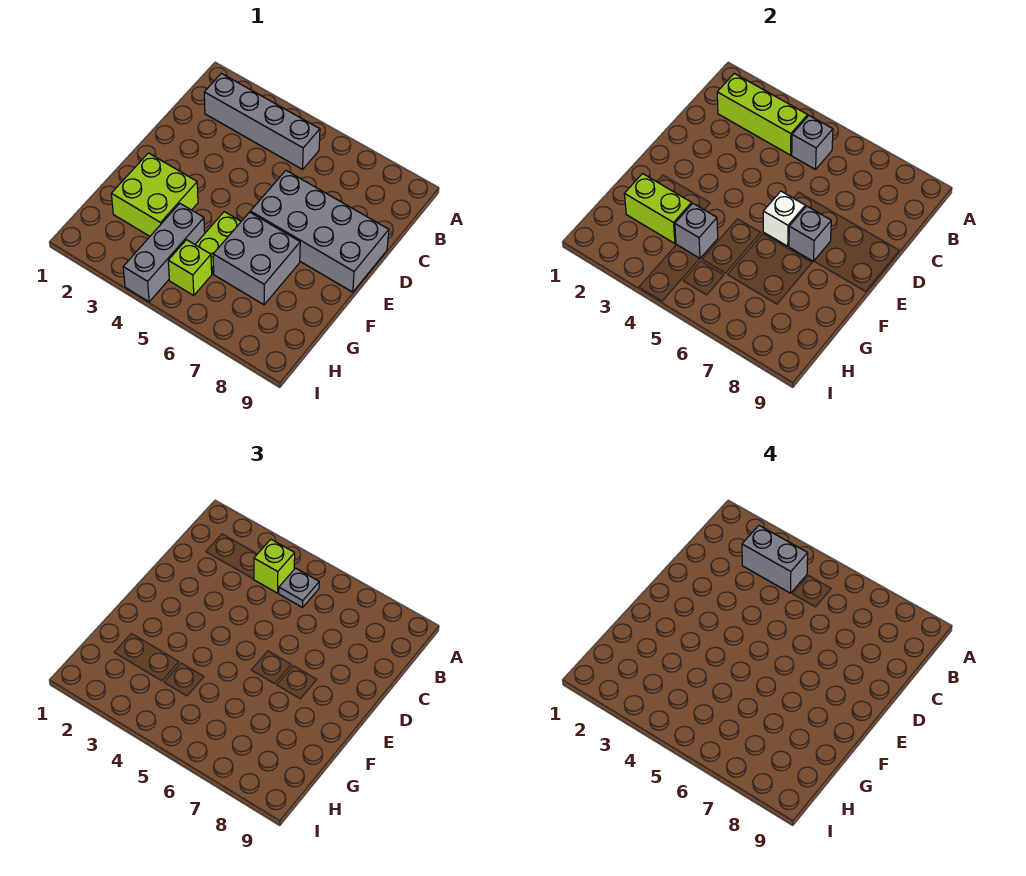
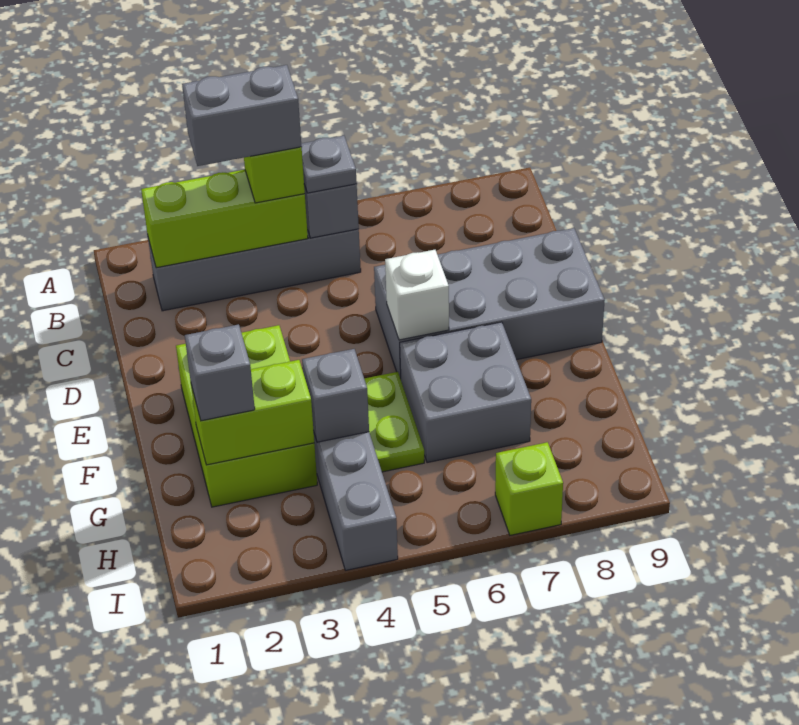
grey brick E7 level 2 -> grey brick G2 level 3
lime brick F2:G3 level 1 -> lime brick E2:G3 level 1
lime brick H5 level 1 -> lime brick I7 level 1

